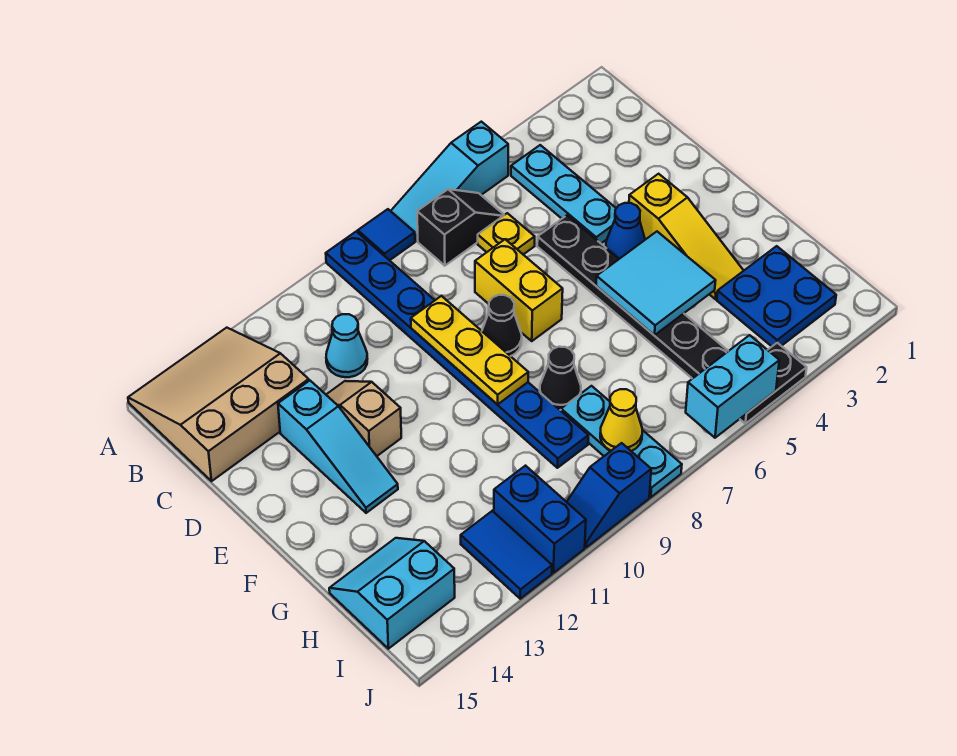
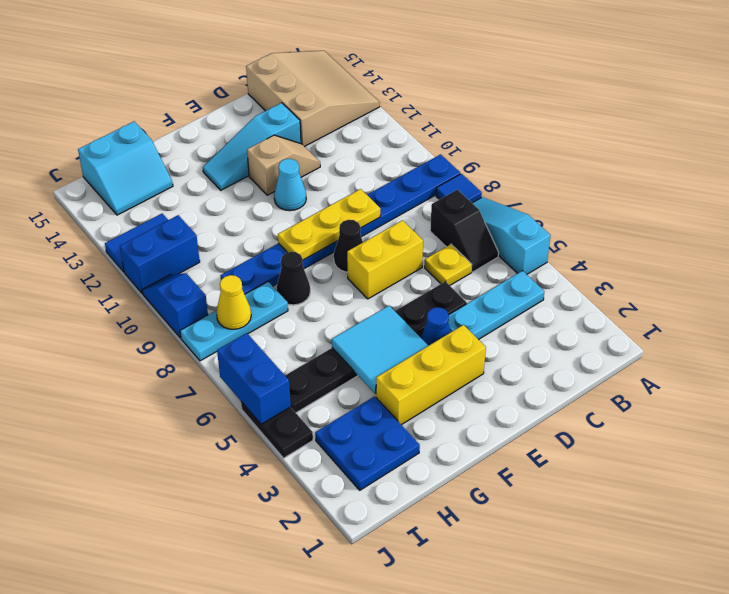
cyan cone C11 level 1 -> cyan cone E11 level 1
yellow slope E3:G3 level 1 top E -> yellow brick E3:G3 level 1
cyan slope H14:I15 level 1 top I -> cyan slope H14:I15 level 1 top 15
cyan brick J5:J6 level 2 -> blue brick J5:J6 level 2

